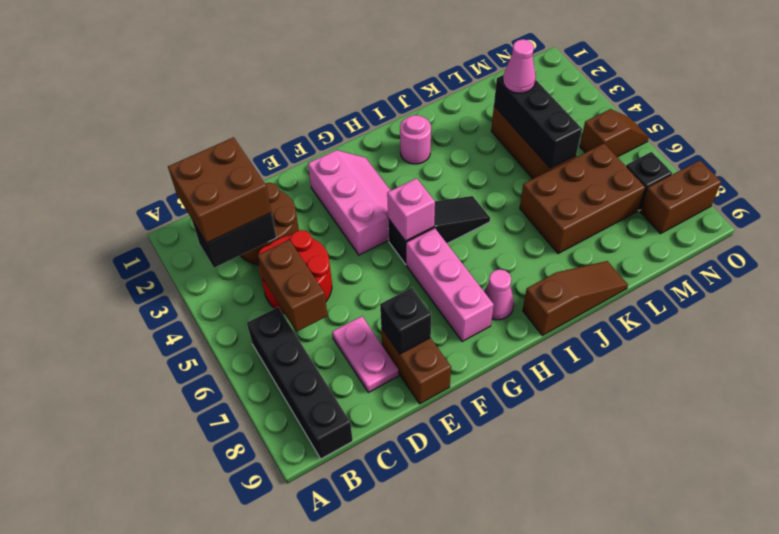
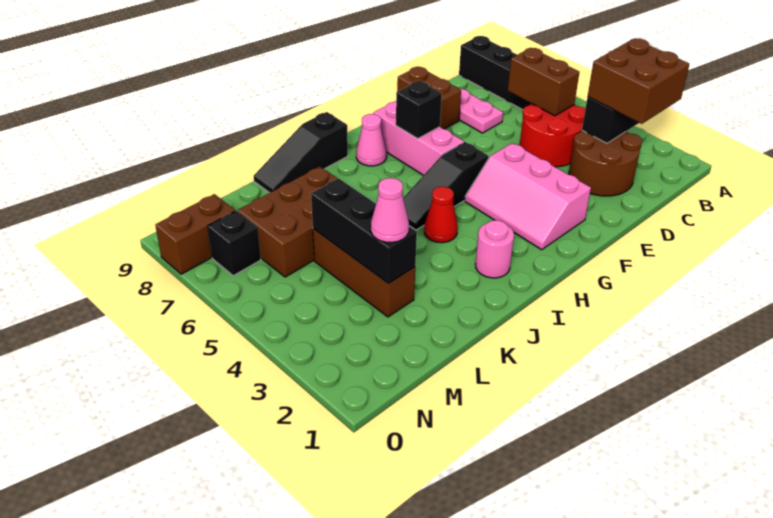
black brick E8 level 2 -> black brick G7 level 2
pink brick G5 level 2 -> none
none -> red cone I4 level 1
brown slope I9:K9 level 1 top I -> black slope I9:K9 level 1 top I
brown slope N5:O5 level 1 top N -> none

